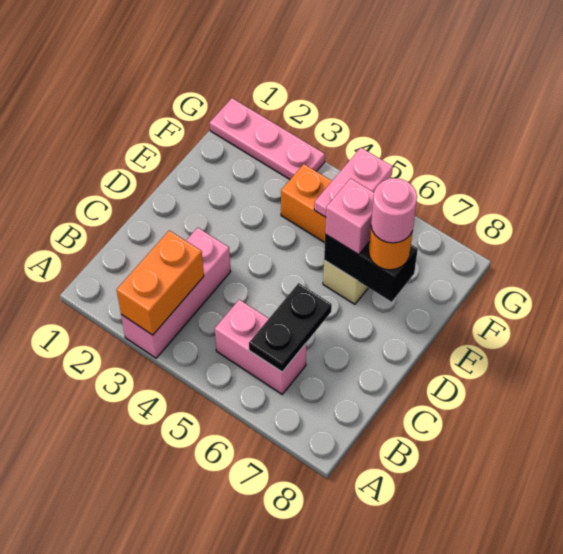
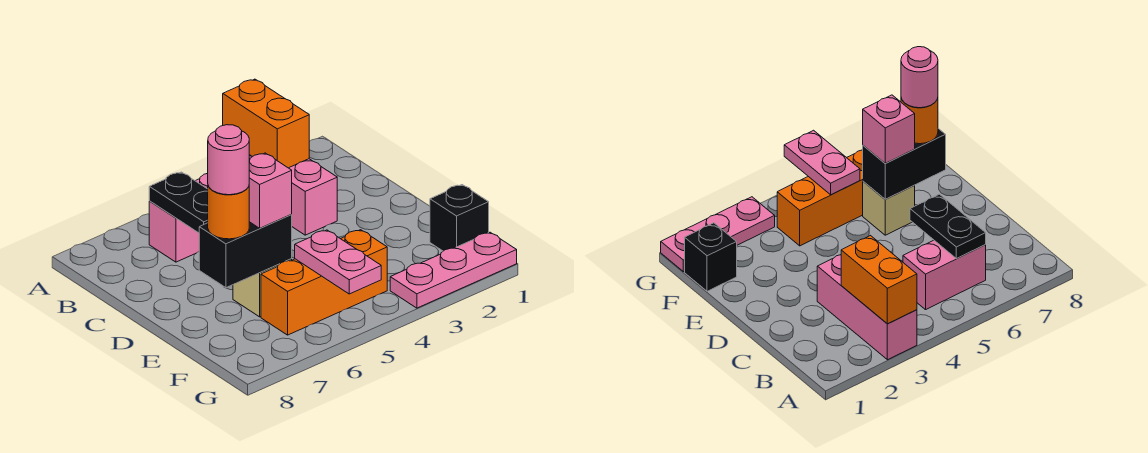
none -> black brick F1 level 1

